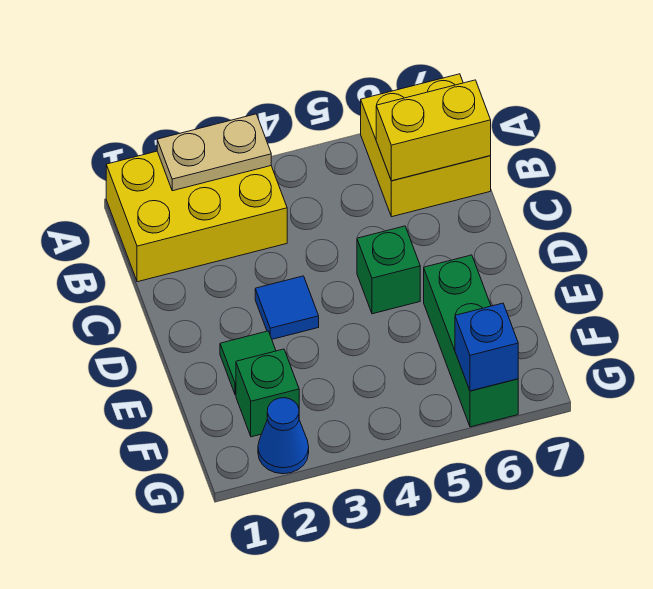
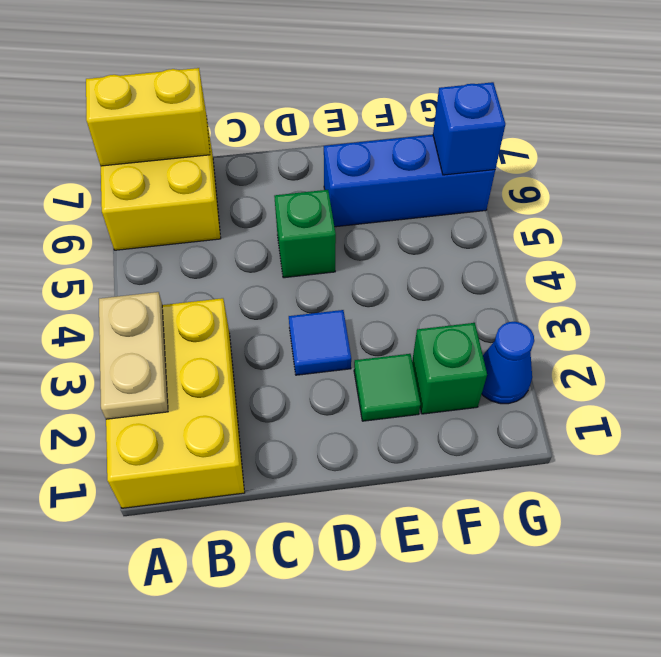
yellow brick B6:B7 level 2 -> yellow brick A7:B7 level 2
green brick E6:G6 level 1 -> blue brick E6:G6 level 1

